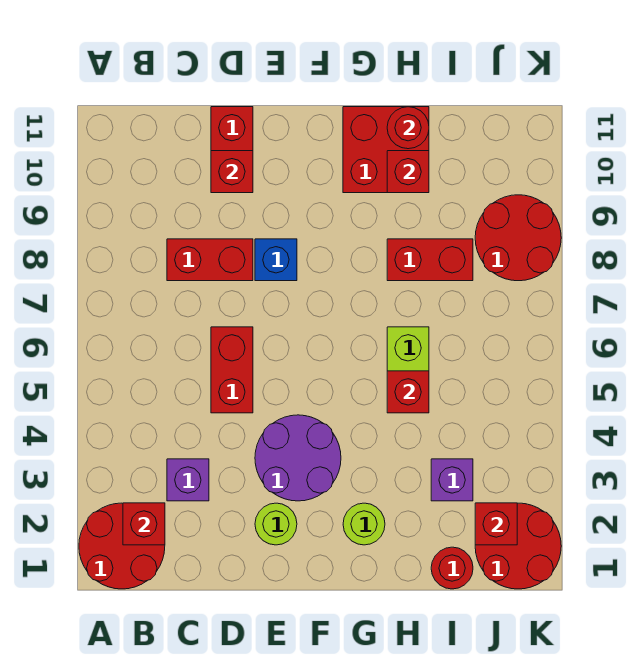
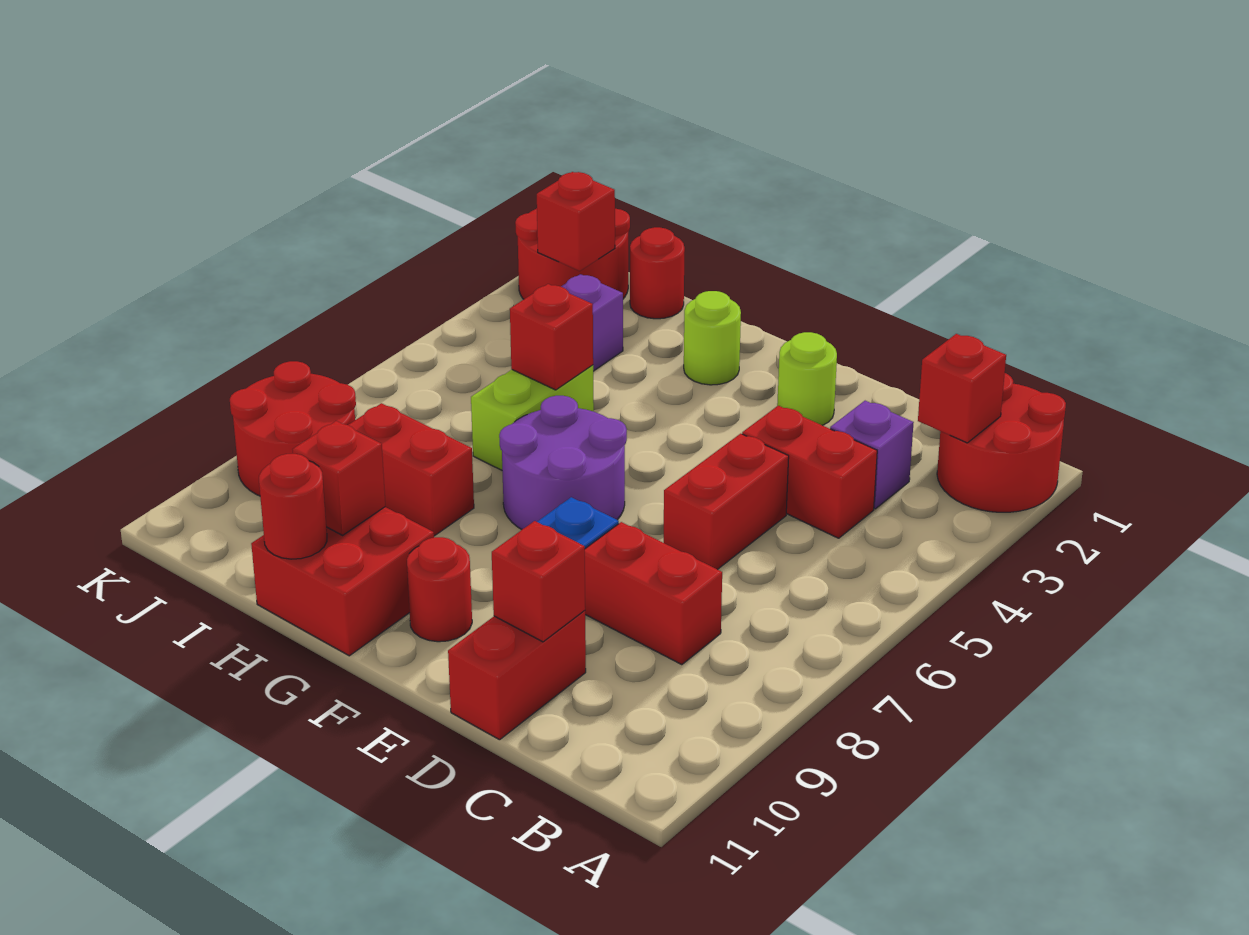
none -> red brick C4:D4 level 1
purple round brick E3:F4 level 1 -> purple round brick F6:G7 level 1
none -> red round brick F10 level 1

